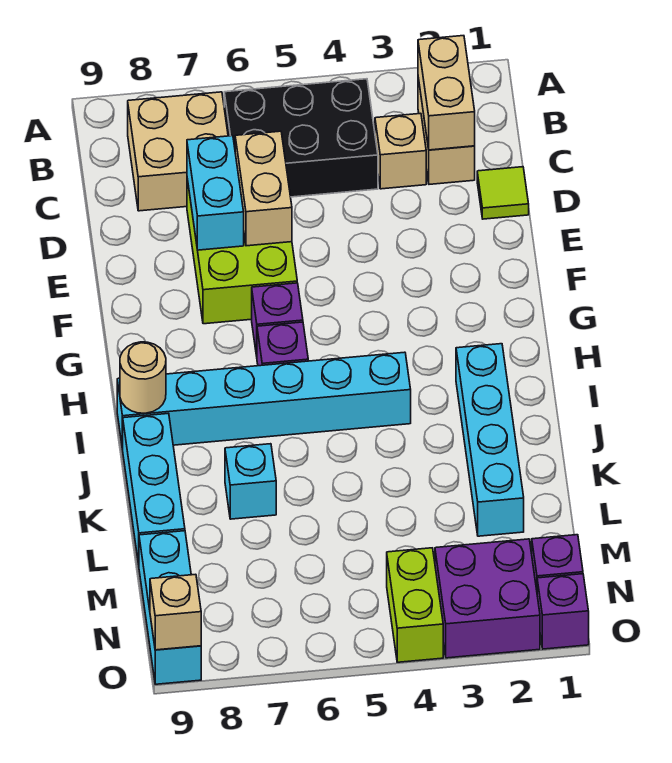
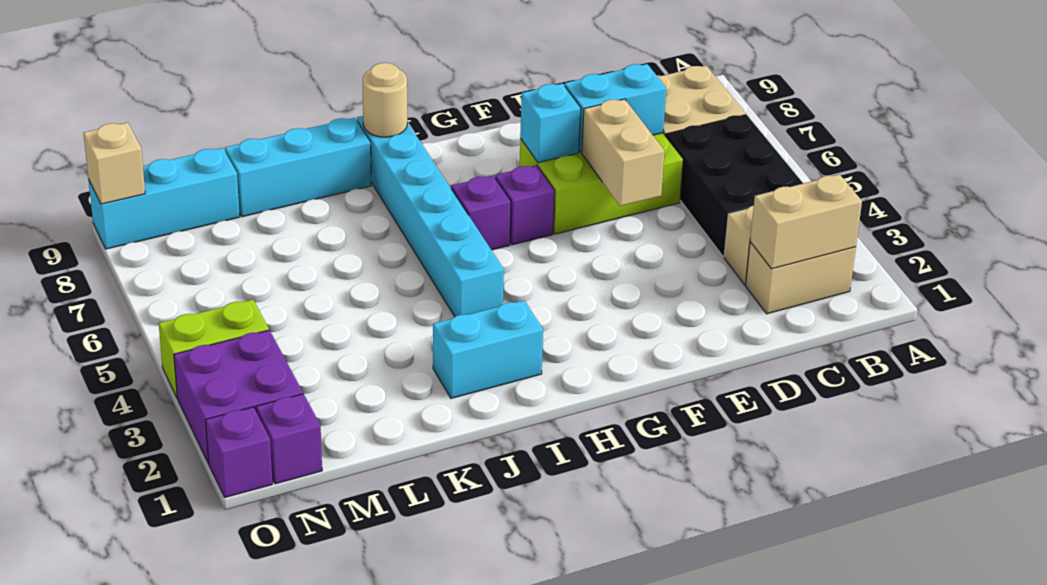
lime tile D1 level 1 -> none
tan brick D6:E6 level 2 -> tan brick E5:E6 level 2
cyan brick I2:L2 level 1 -> cyan brick I2:J2 level 1
cyan brick K7 level 1 -> cyan brick F7 level 2

